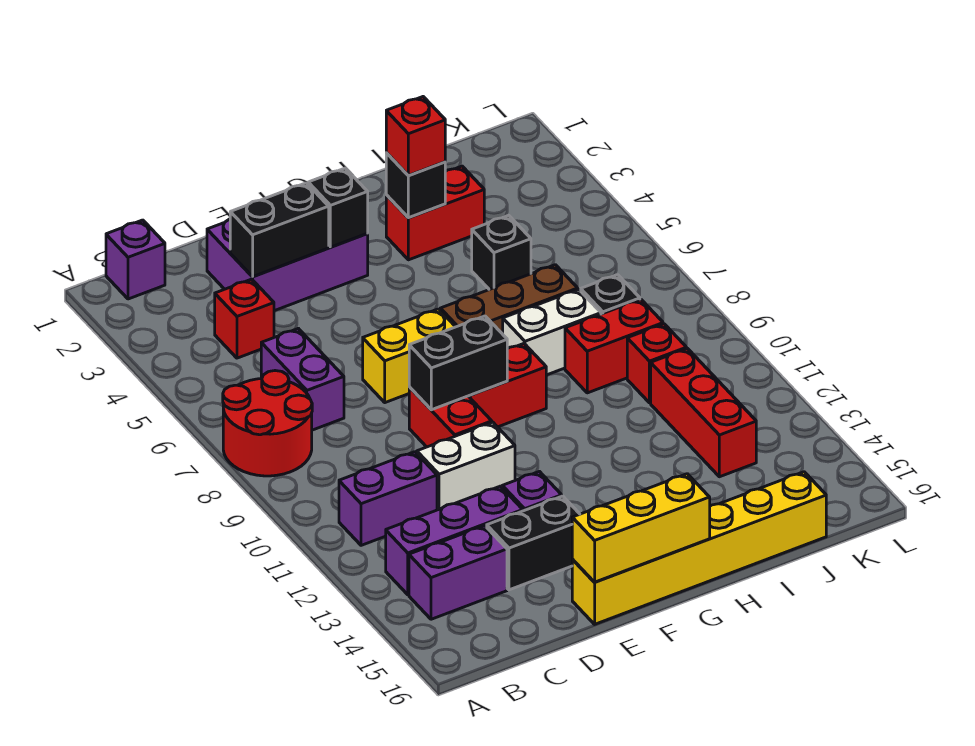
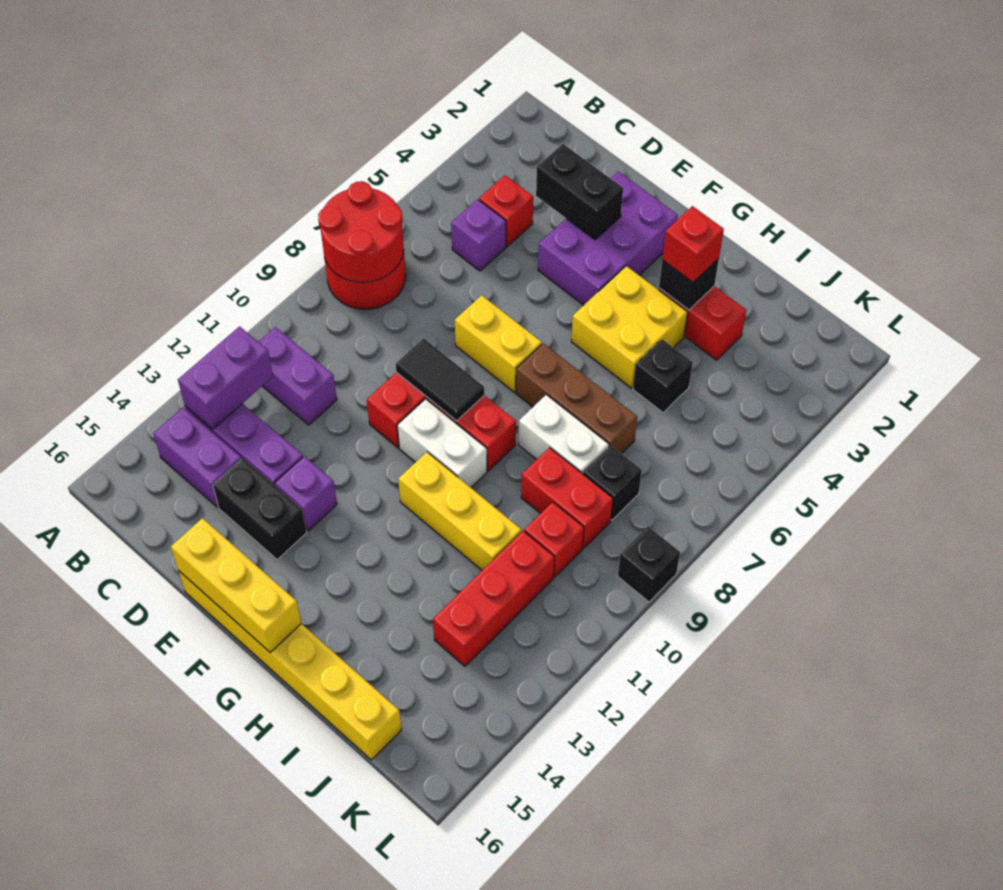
none -> red round brick A7:B8 level 2
purple brick B1 level 1 -> purple brick C5 level 1
purple brick C6:C7 level 1 -> purple brick B12:B13 level 2
purple brick D2:F3 level 1 -> purple brick E2:F4 level 1
white brick D11:E11 level 1 -> white brick F10:G10 level 1
black brick E9:F9 level 2 -> black tile E9:F9 level 2
black brick F3 level 2 -> black brick L9 level 1
none -> yellow brick G4:H5 level 1
none -> yellow brick G11:I11 level 1

